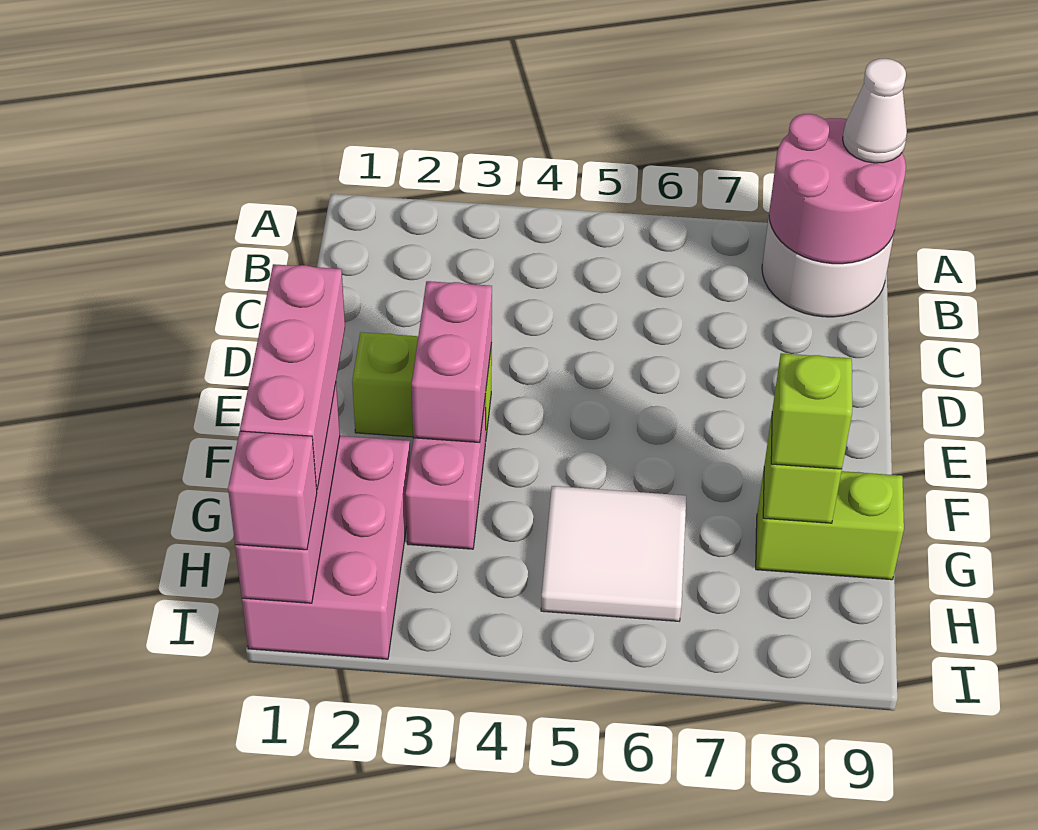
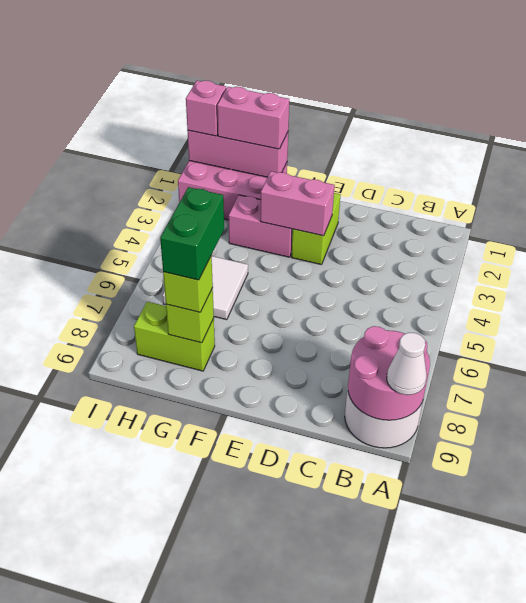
pink brick F1:H1 level 3 -> pink brick G1:H1 level 3
none -> green brick G7:G8 level 4
lime brick G8:G9 level 1 -> lime brick G8:H8 level 1

